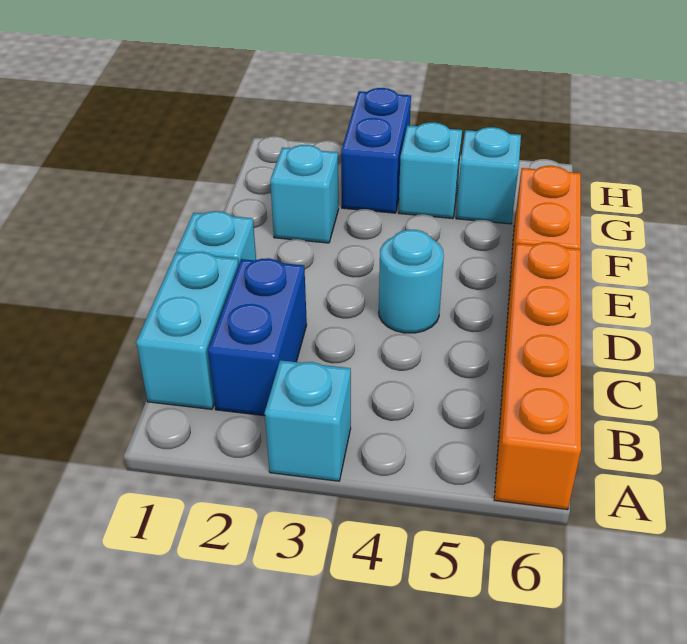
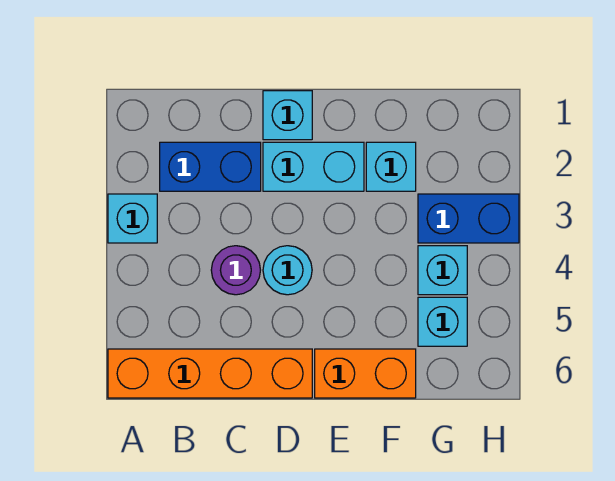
cyan brick B1:C1 level 1 -> cyan brick D2:E2 level 1
none -> purple round brick C4 level 1

